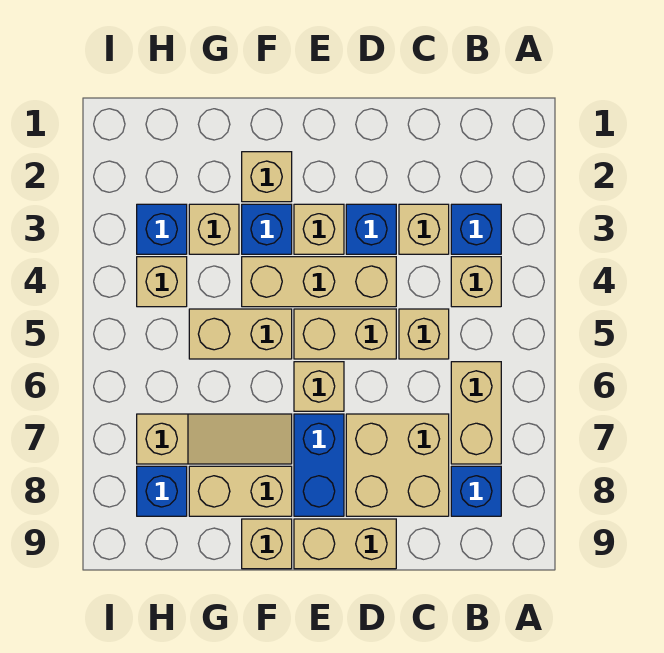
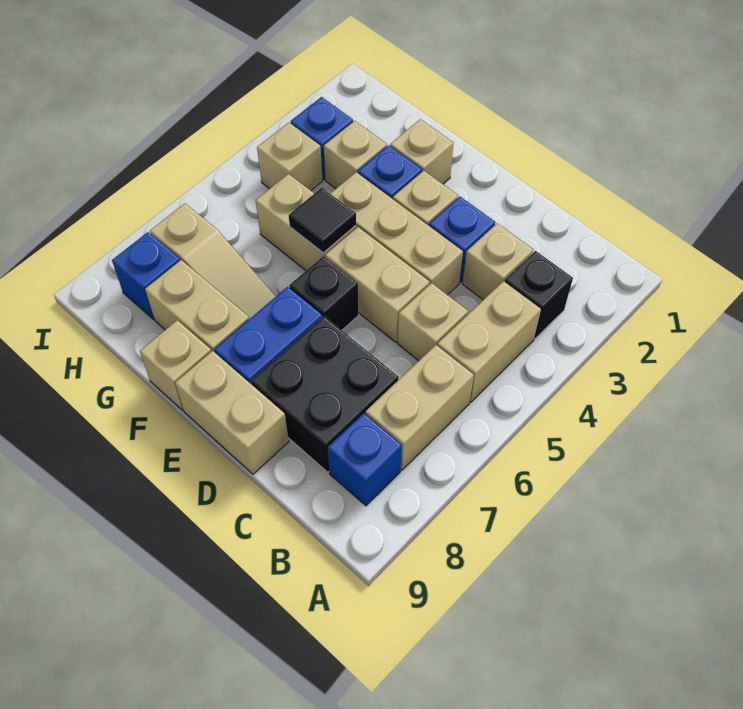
blue brick B3 level 1 -> black brick B3 level 1
tan brick B4 level 1 -> tan brick B4:B5 level 1
tan brick C7:D8 level 1 -> black brick C7:D8 level 1
tan brick E6 level 1 -> black brick E6 level 1
none -> black tile F5 level 2

